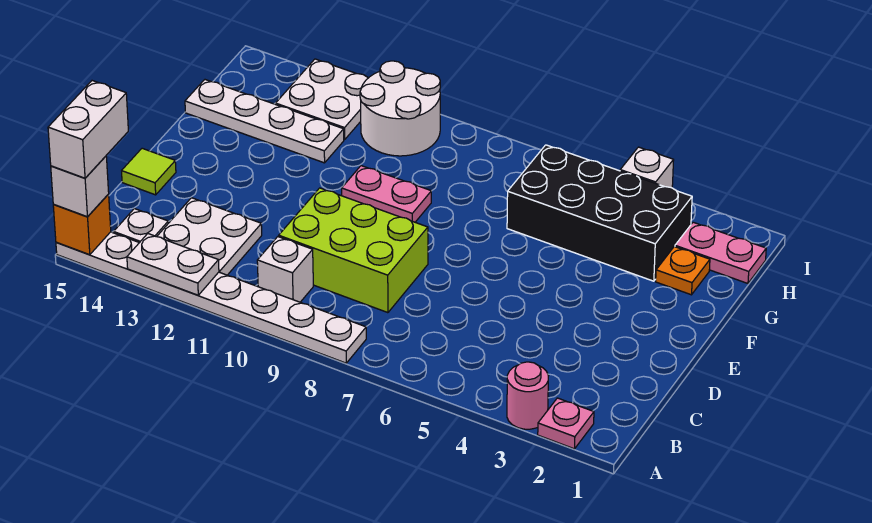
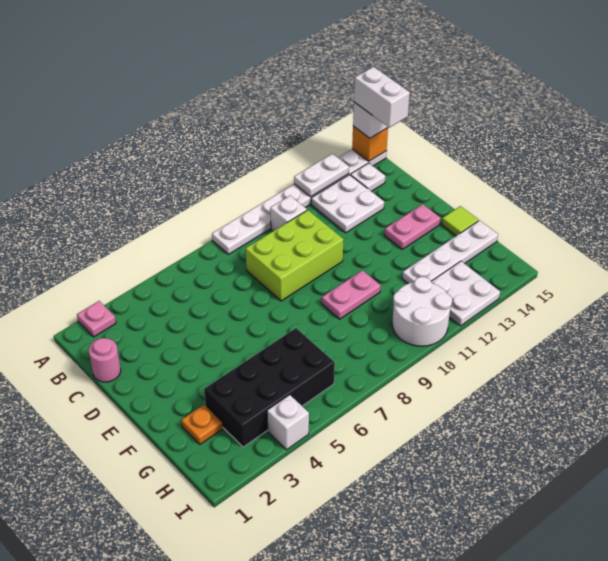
pink round brick A3 level 1 -> pink round brick C1 level 1
lime tile D15 level 1 -> lime tile F15 level 1
pink plate H1:H2 level 1 -> pink plate E13:E14 level 1

